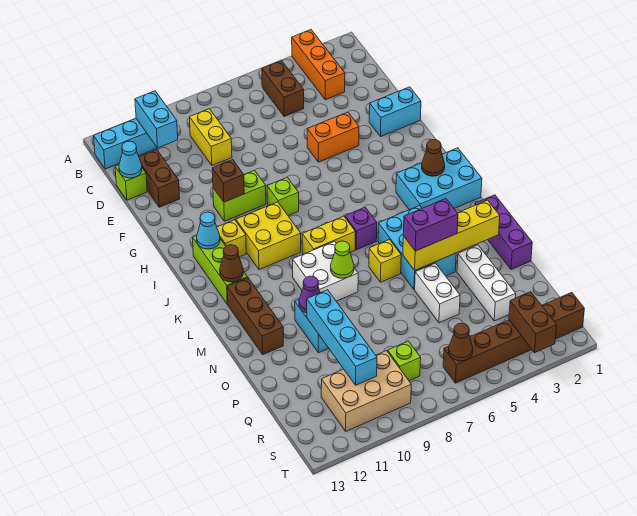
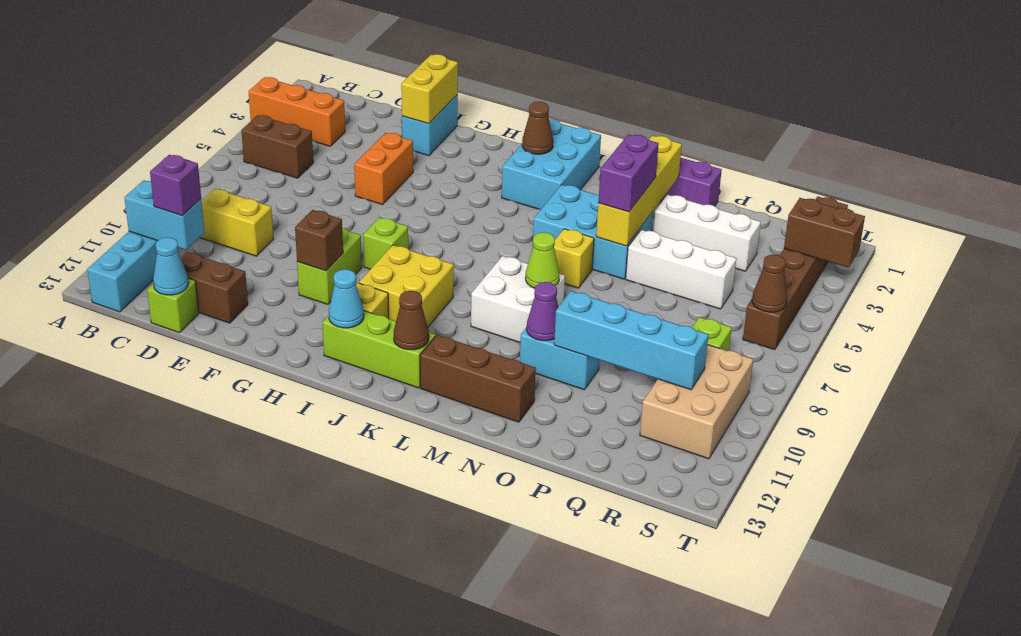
purple brick K6 level 1 -> purple brick C11 level 3
yellow brick K7:K8 level 1 -> yellow brick F1:F2 level 2
white brick O5:P5 level 1 -> white brick O5:Q5 level 1

